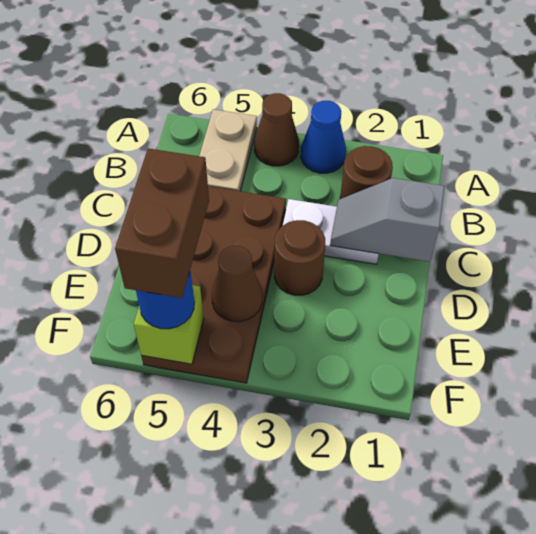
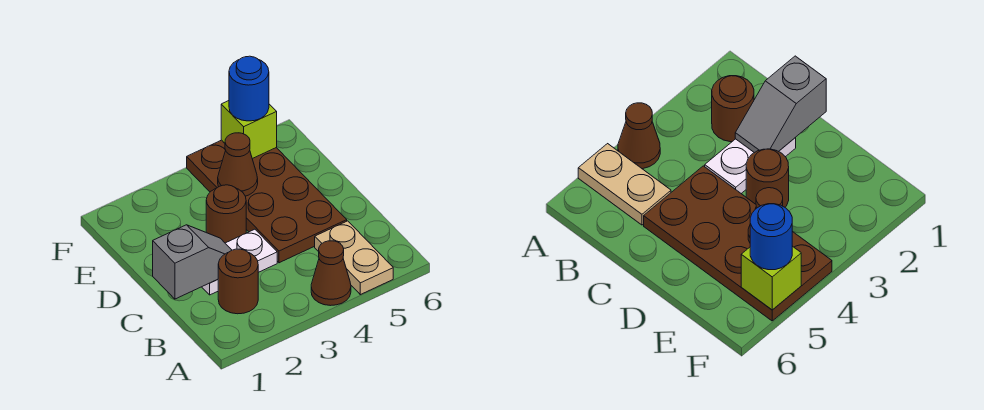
blue cone A3 level 1 -> none
brown brick E5:F5 level 4 -> none

